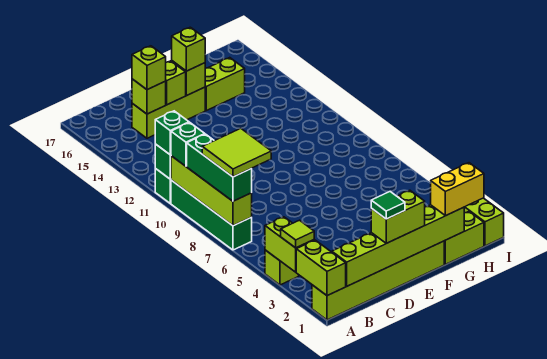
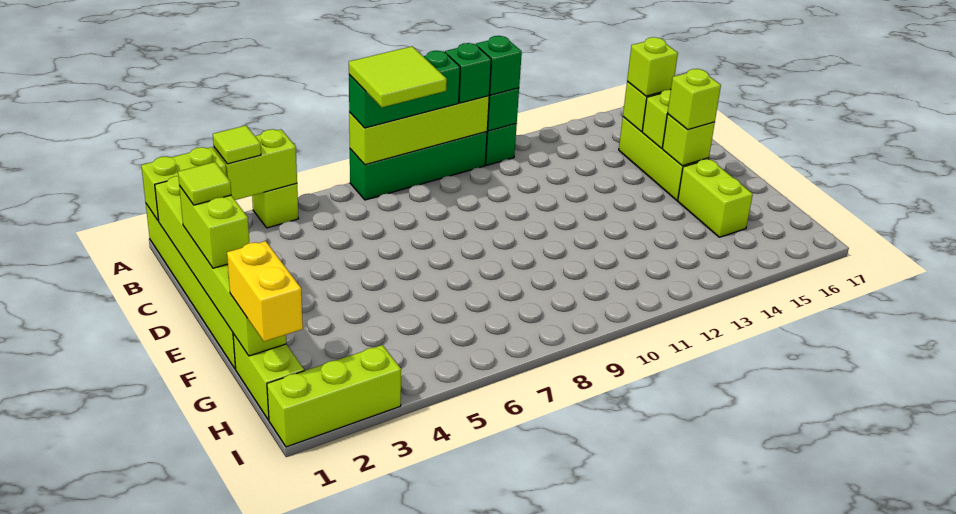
green tile D1 level 4 -> lime tile D1 level 4

